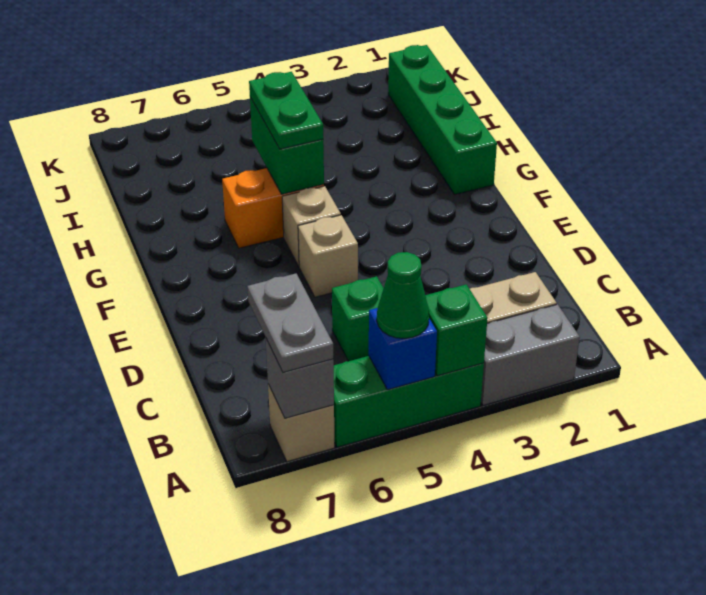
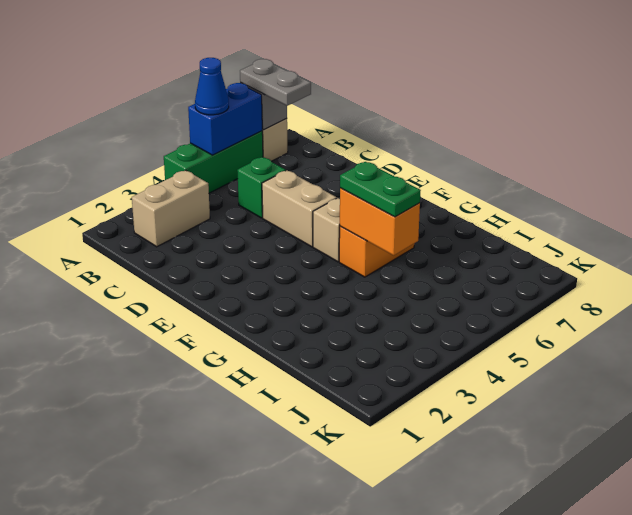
grey brick A2:A3 level 1 -> none
green brick A4 level 2 -> none
blue brick A5 level 2 -> blue brick A5:A6 level 2
green cone A5 level 3 -> blue cone A5 level 3
tan brick E5 level 1 -> tan brick D5:E5 level 1
green brick G1:J1 level 1 -> none
green brick G5:H5 level 2 -> orange brick G5:H5 level 2

